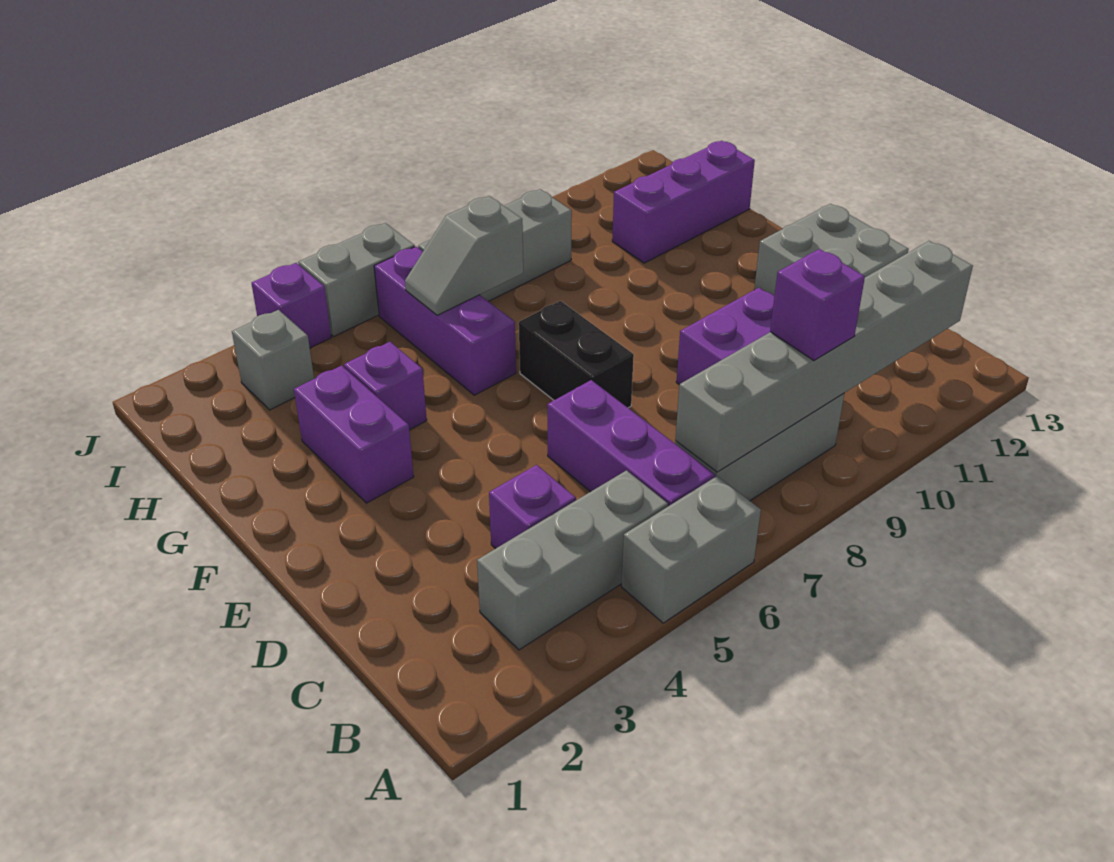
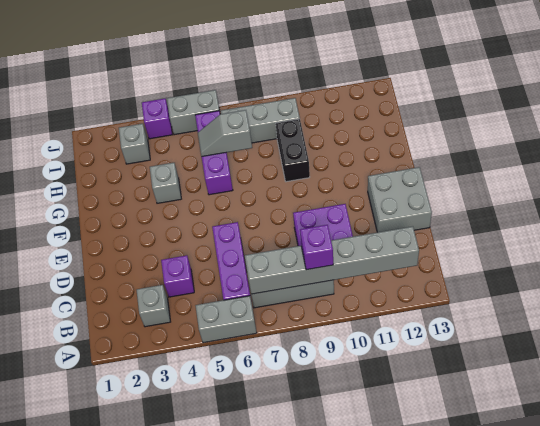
grey brick B3:B5 level 1 -> grey brick B3 level 1
black brick E7:F7 level 1 -> black brick G9:H9 level 1
purple brick F3:G3 level 1 -> none
purple brick G4 level 1 -> grey brick G4 level 1
purple brick H11:H13 level 1 -> none

